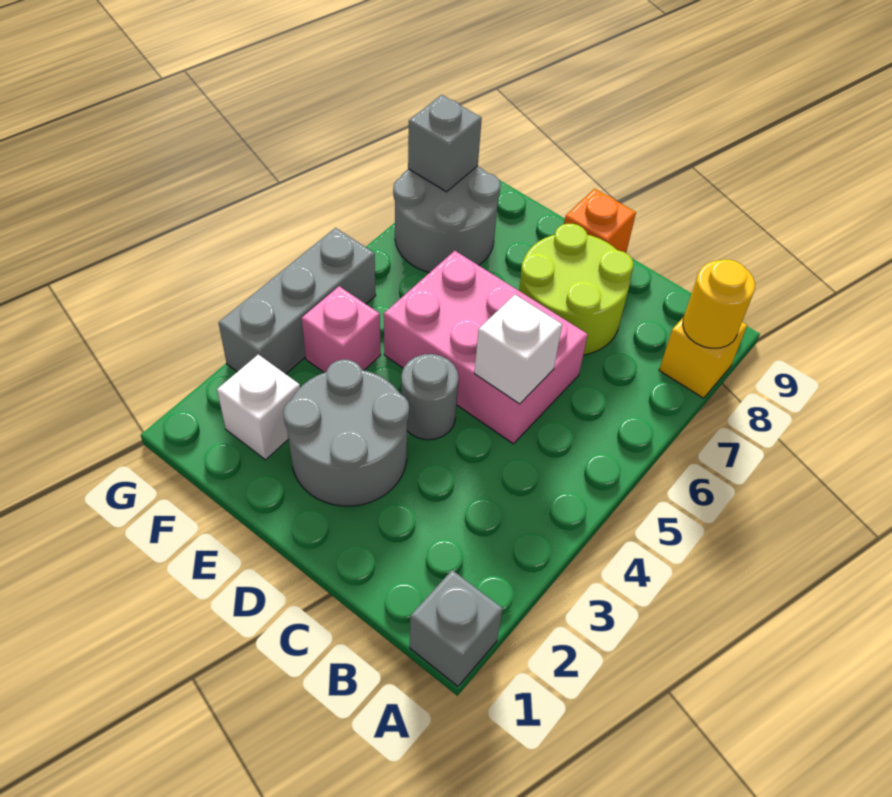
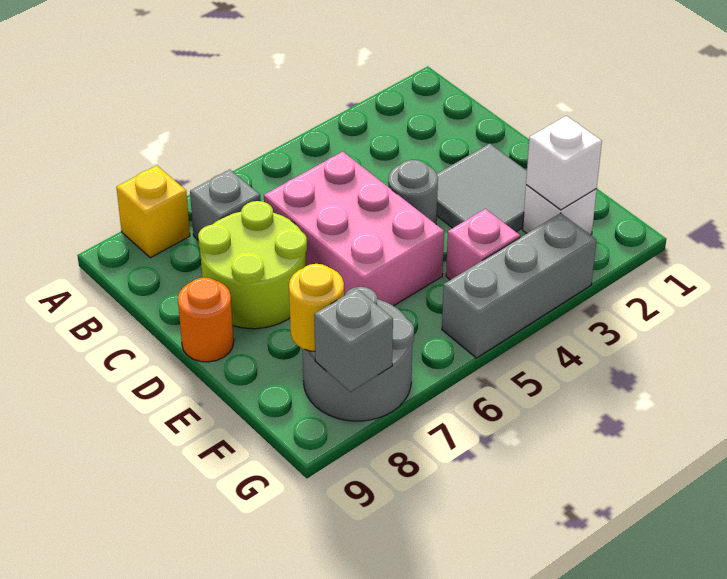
grey brick A1 level 1 -> grey brick B7 level 1
yellow round brick A8 level 2 -> yellow round brick F8 level 2
white brick C5 level 2 -> white brick F2 level 2
grey round brick D2:E3 level 1 -> grey tile D2:E3 level 1
orange brick D9 level 1 -> orange round brick D9 level 1

